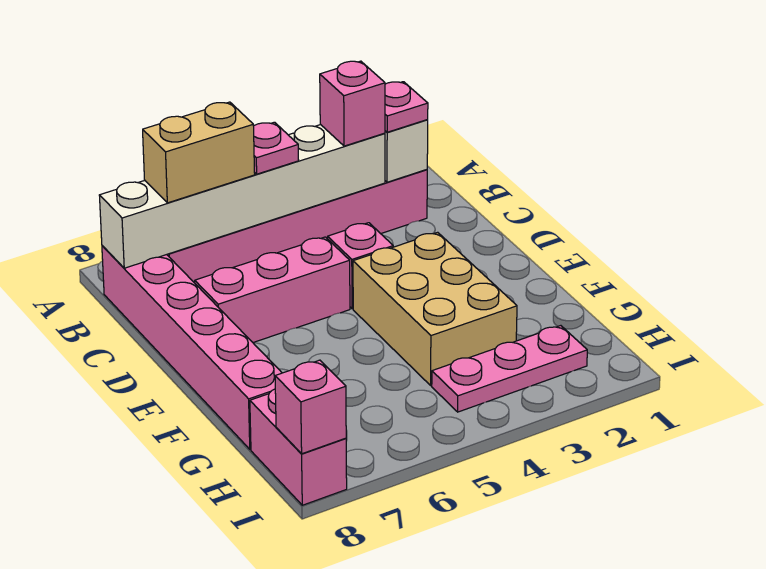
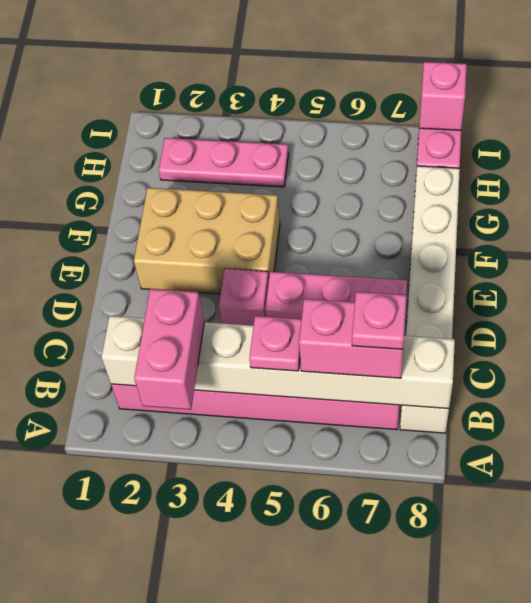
pink plate B2 level 3 -> pink plate B7 level 4
pink brick B3 level 3 -> pink brick A3:B3 level 3
tan brick B6:B7 level 3 -> pink brick B6:B7 level 3
pink brick B8:G8 level 1 -> white brick B8:G8 level 1
tan brick E3:G4 level 1 -> tan brick E2:F4 level 1

